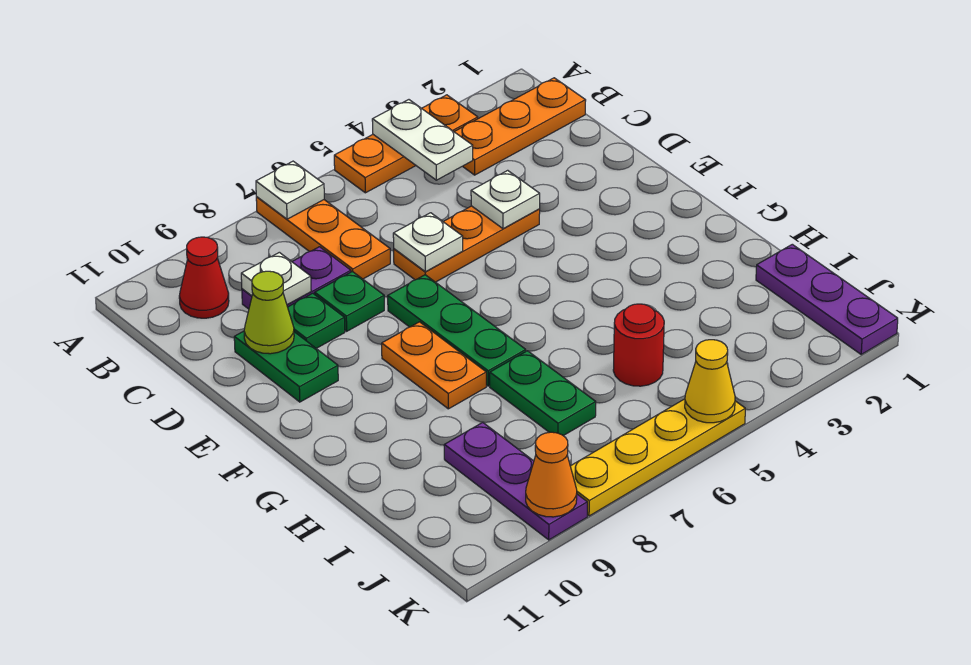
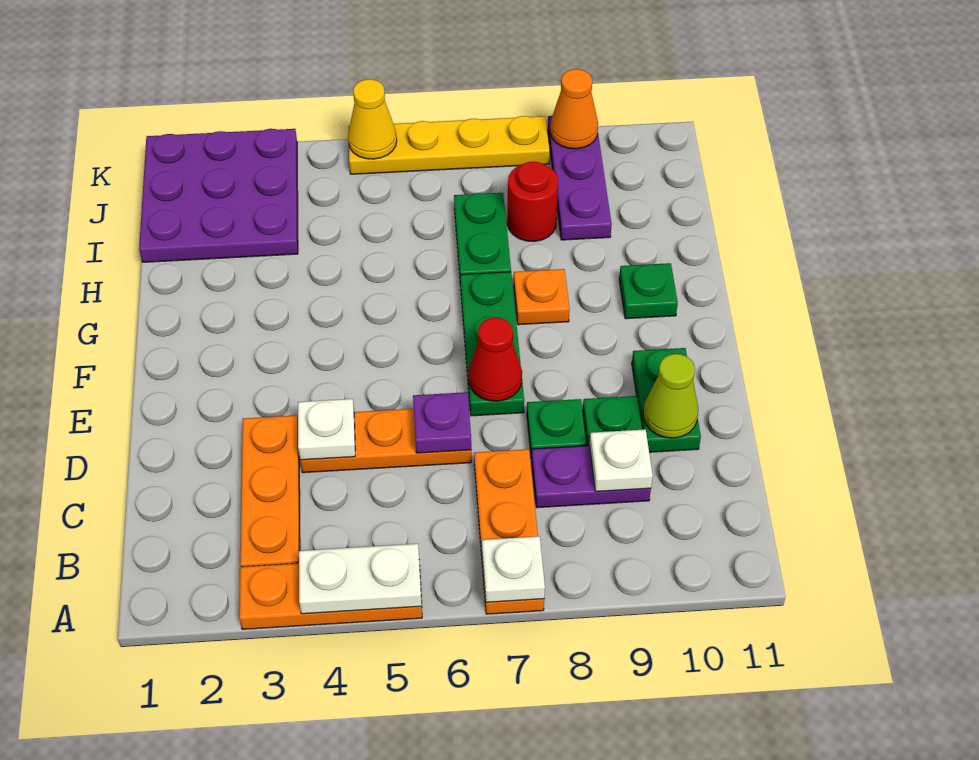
white plate A4:B4 level 2 -> white plate A4:A5 level 2
orange plate B1:B3 level 1 -> orange plate B3:D3 level 1
red cone B10 level 1 -> red cone E7 level 2
white plate D6 level 2 -> purple plate D6 level 2
orange plate F8:G8 level 1 -> orange plate G8 level 1
none -> green plate G10 level 1
purple plate I1:K1 level 1 -> purple plate I1:K3 level 1
red round brick I5 level 1 -> red round brick I8 level 1

